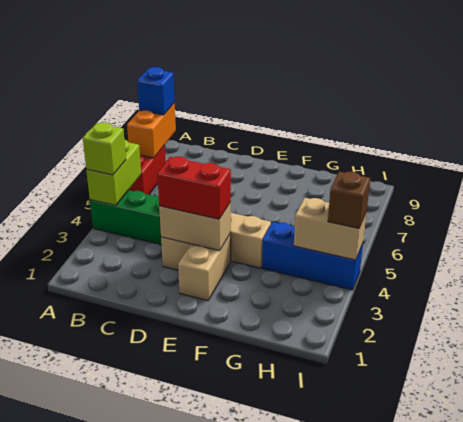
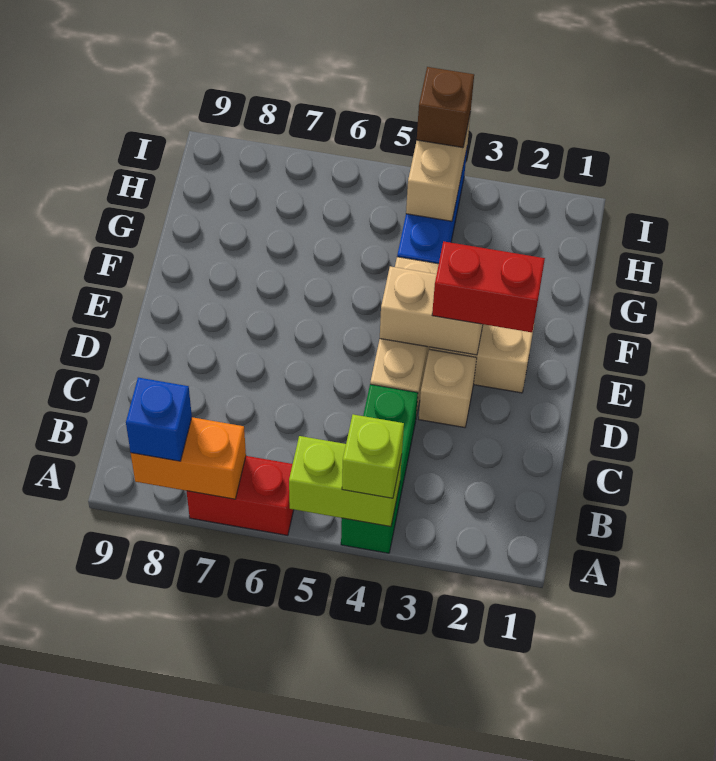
tan brick D3:E3 level 2 -> tan brick E3:E4 level 2
red brick D3:E3 level 3 -> red brick E2:E3 level 3

